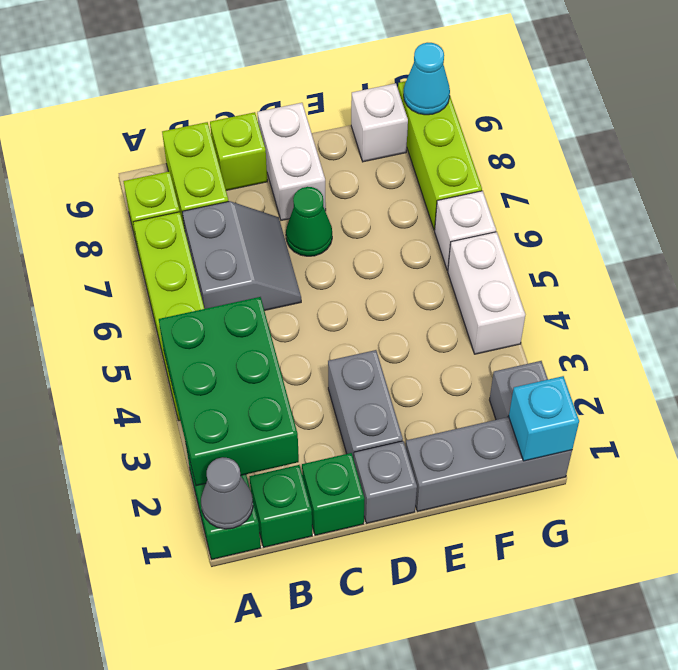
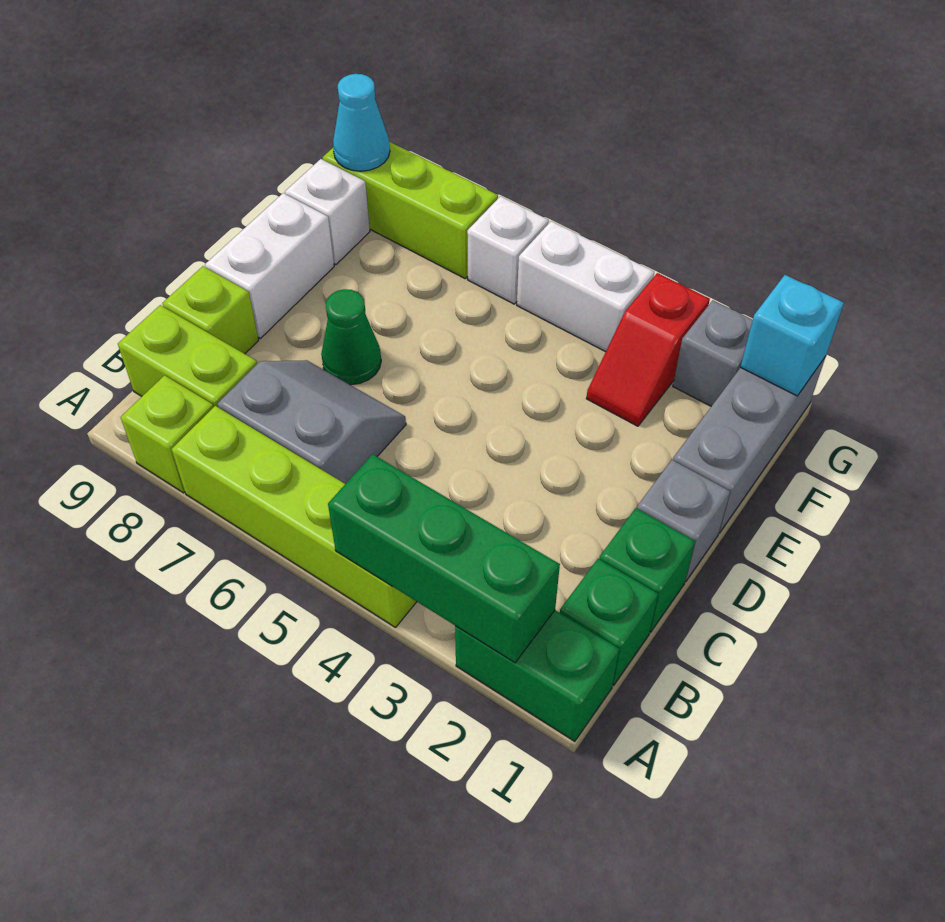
grey cone A1 level 2 -> none
green brick A2:B4 level 2 -> green brick A2:A4 level 2
grey brick D2:D3 level 1 -> none
white brick D8:D9 level 1 -> white brick D9:E9 level 1
none -> red slope F3:G3 level 1 top G

